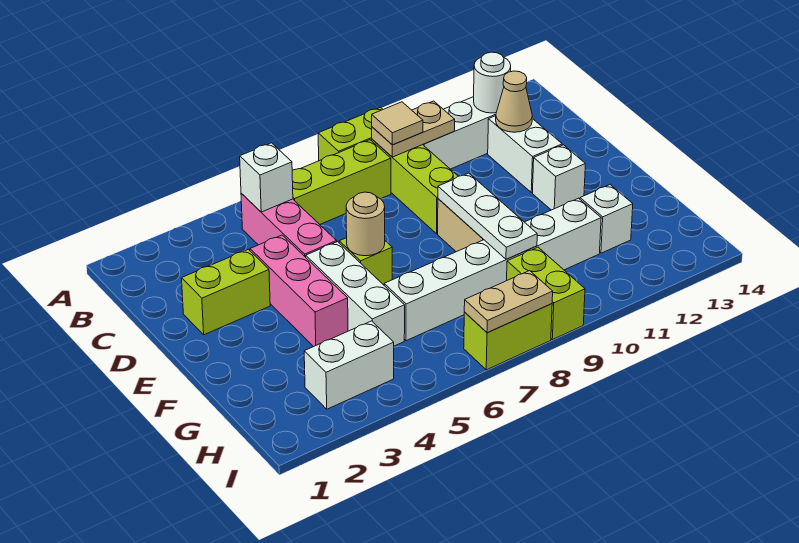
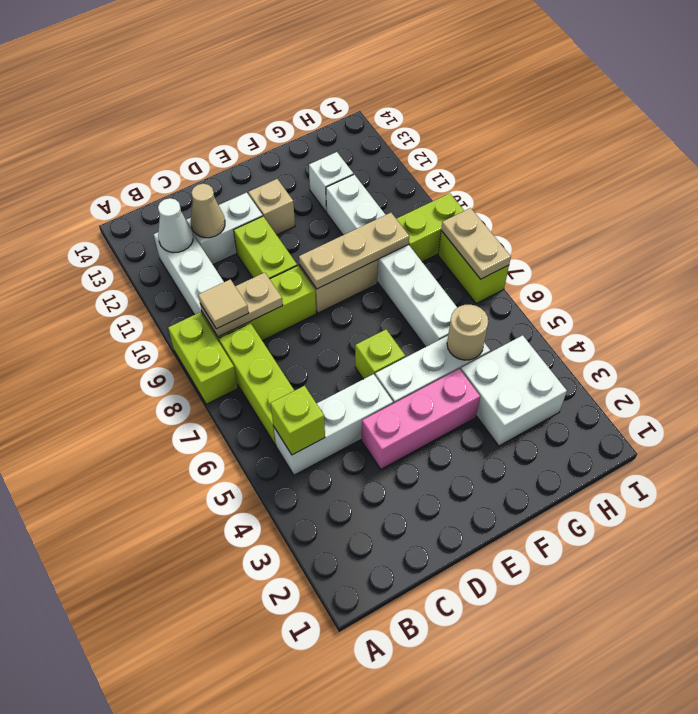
pink brick B5:D5 level 1 -> white brick B5:D5 level 1
white brick B5 level 2 -> lime brick B5 level 2
tan plate B9:B10 level 2 -> tan plate B9:C9 level 2
white round brick B12 level 2 -> white cone B12 level 2
lime brick D2:D3 level 1 -> lime brick D10:D11 level 1
tan round brick E6 level 2 -> tan round brick G5 level 2
white plate E9:G9 level 2 -> tan plate E9:G9 level 2
white brick E12 level 1 -> tan brick E12 level 1
white brick H3:H4 level 1 -> white brick G3:H4 level 1

